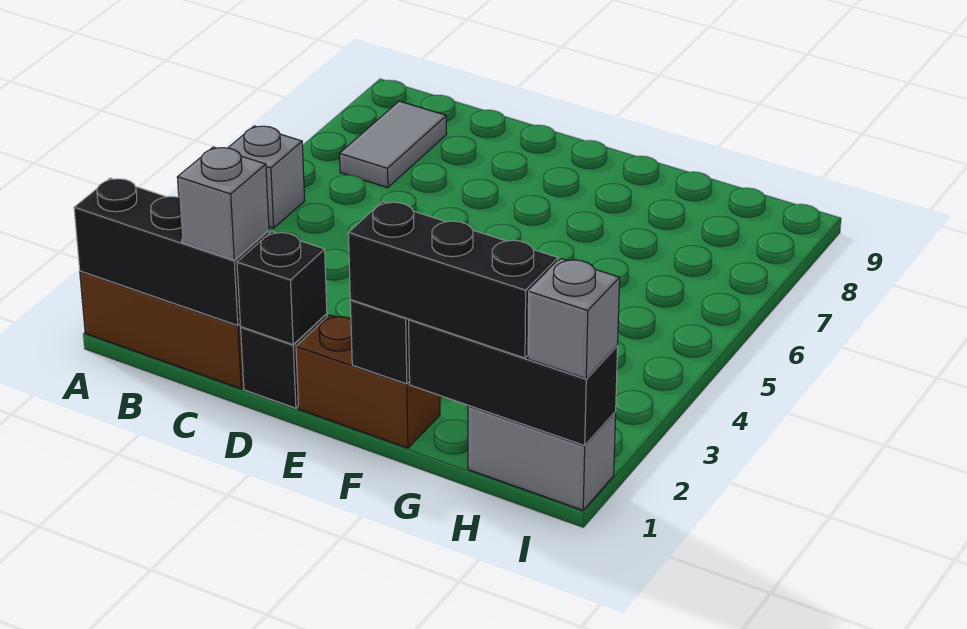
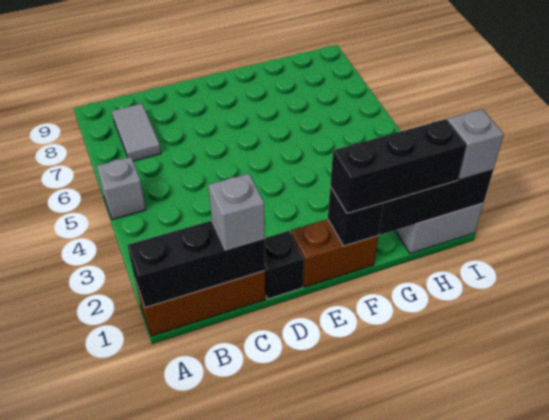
black brick D1 level 2 -> none

